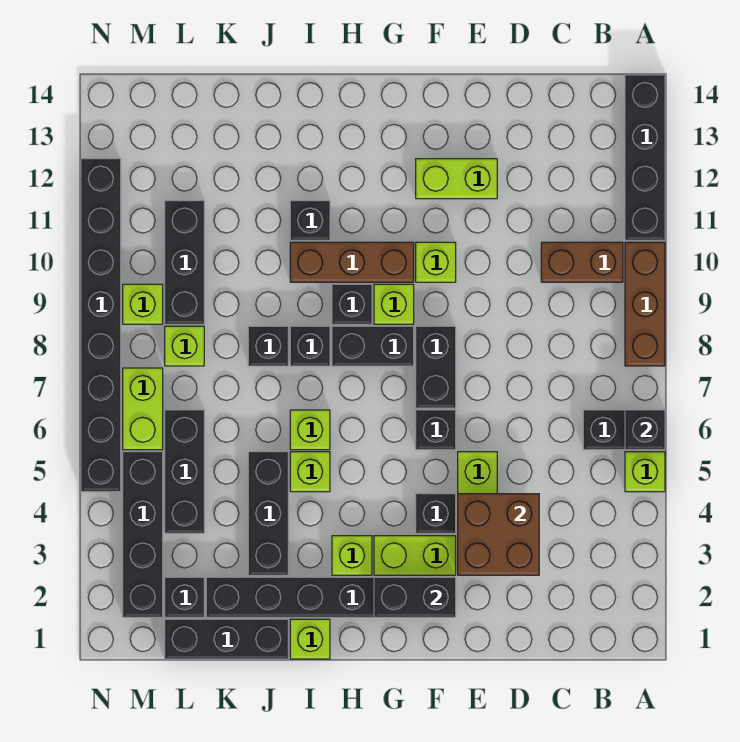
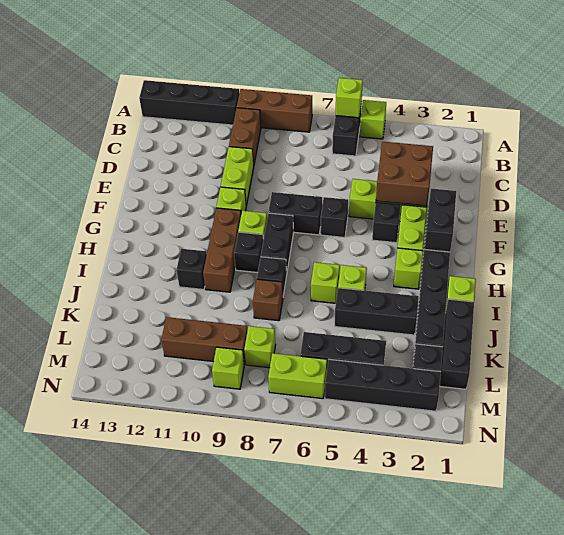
black brick A6 level 2 -> lime brick A6 level 2
lime brick E12:F12 level 1 -> lime brick D10:E10 level 1
black brick J8 level 1 -> brown brick J8 level 1
black brick L9:L11 level 1 -> brown brick L9:L11 level 1
black brick N5:N12 level 1 -> none

